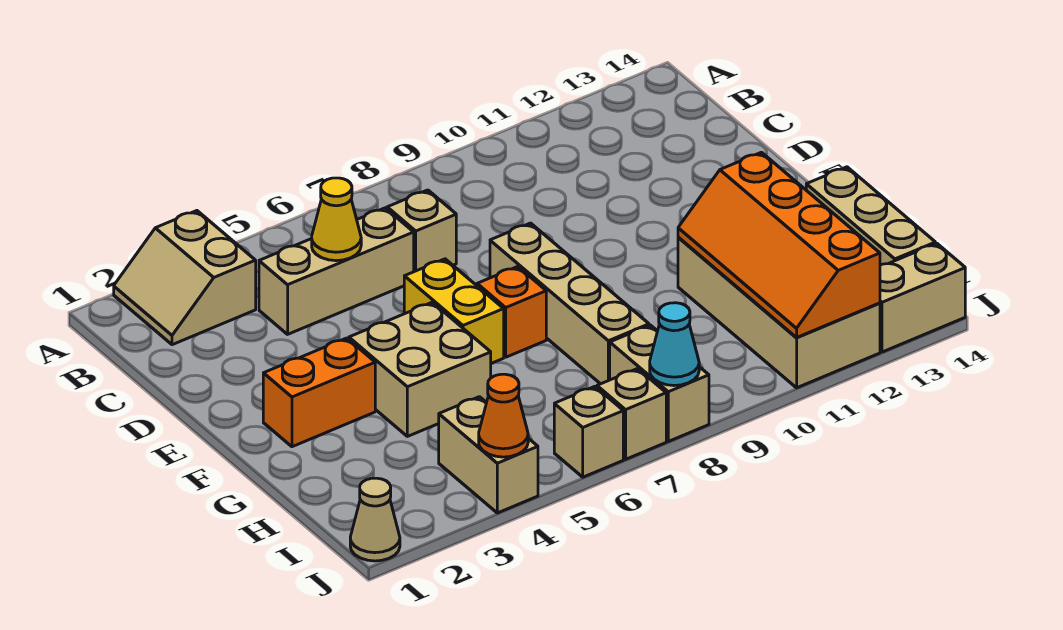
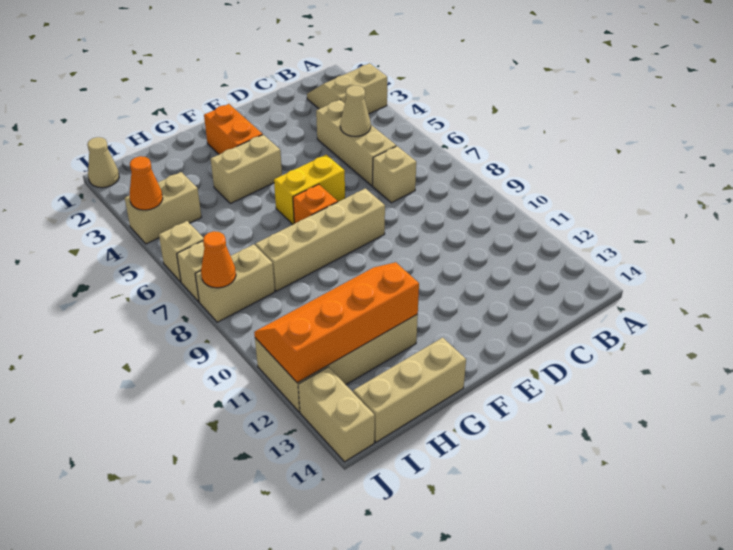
yellow cone C5 level 2 -> tan cone C5 level 2
tan brick F4:G5 level 1 -> tan brick F4:G4 level 1
cyan cone J8 level 2 -> orange cone J8 level 2

